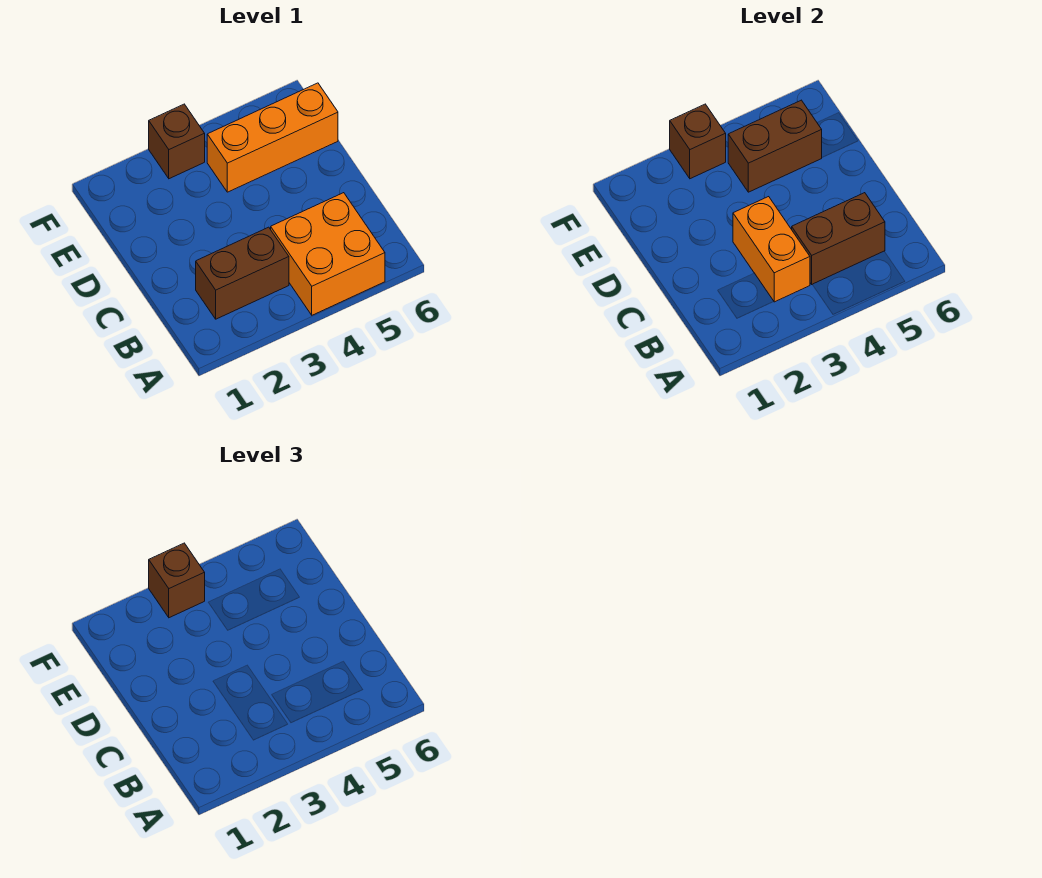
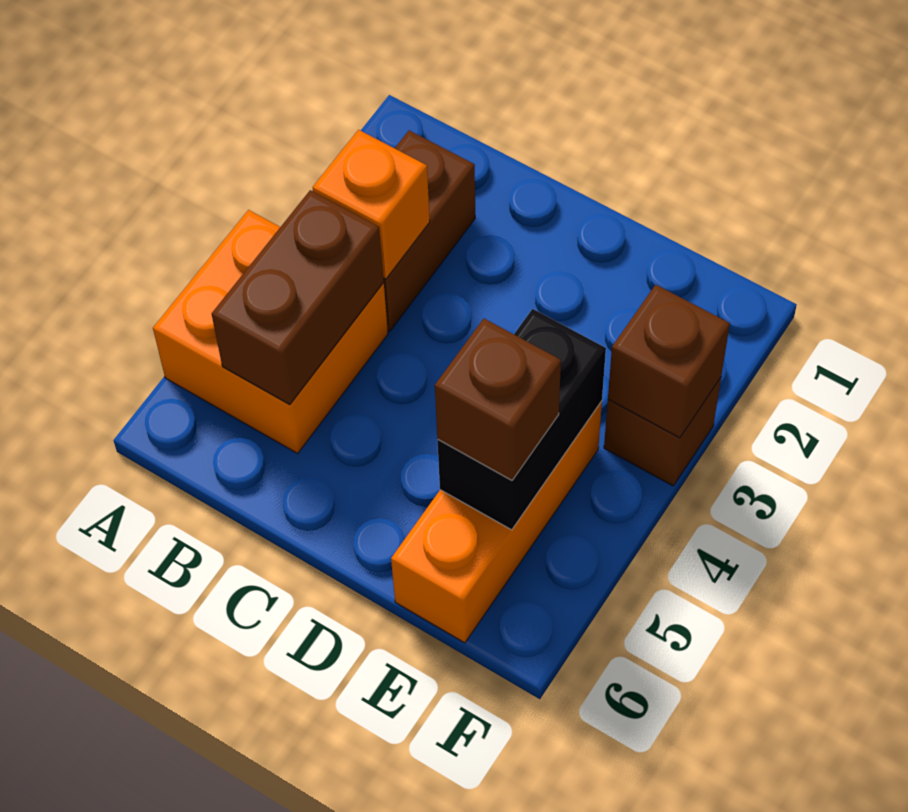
orange brick B3:C3 level 2 -> orange brick B3 level 2
brown brick E4:E5 level 2 -> black brick E4:E5 level 2
brown brick F3 level 3 -> brown brick E5 level 3

